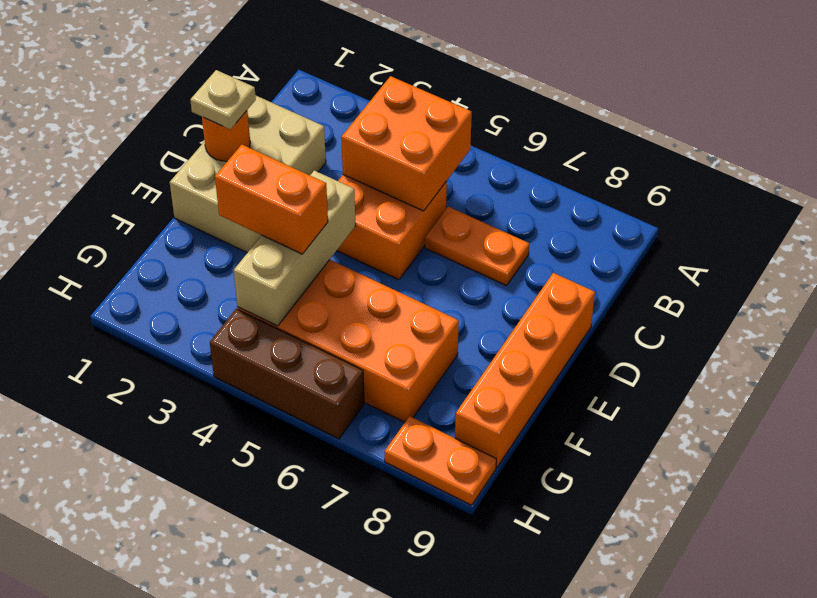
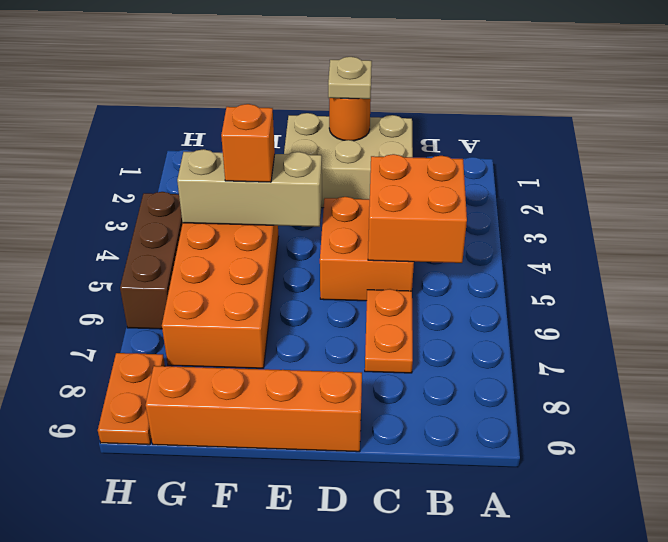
orange brick F3:F4 level 3 -> orange brick F4 level 3

